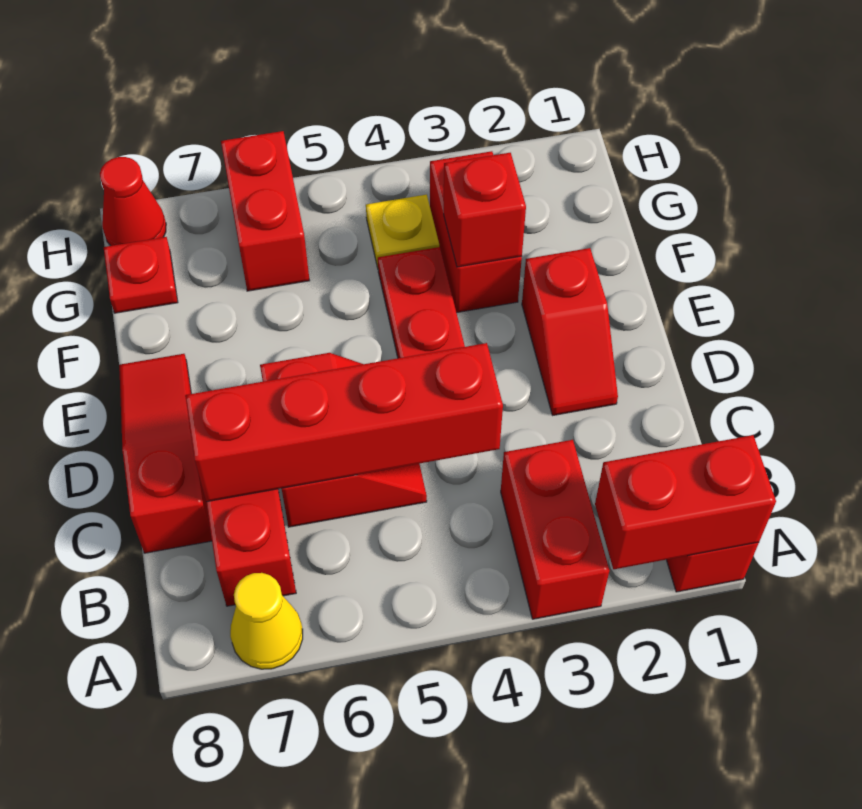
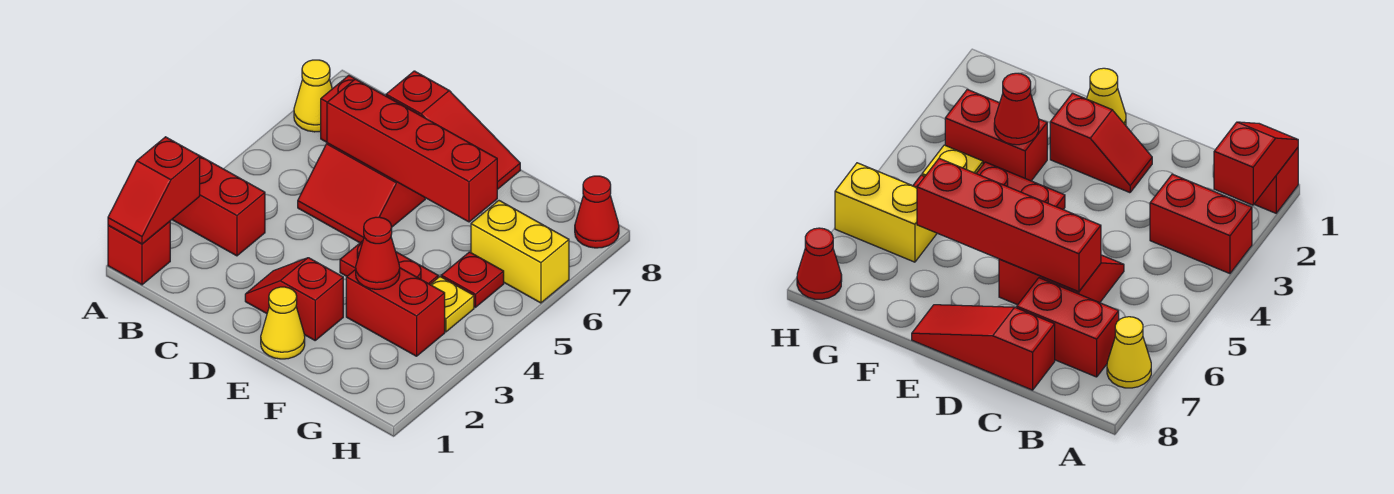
red brick A1:A2 level 2 -> red slope A1:A2 level 2 top 2
red brick C4:C7 level 2 -> red brick C6:F6 level 2
none -> yellow cone E1 level 1
red brick F3 level 2 -> red cone F3 level 2
red brick G6:H6 level 1 -> yellow brick G6:H6 level 1
red plate G8 level 1 -> red plate G5 level 1

